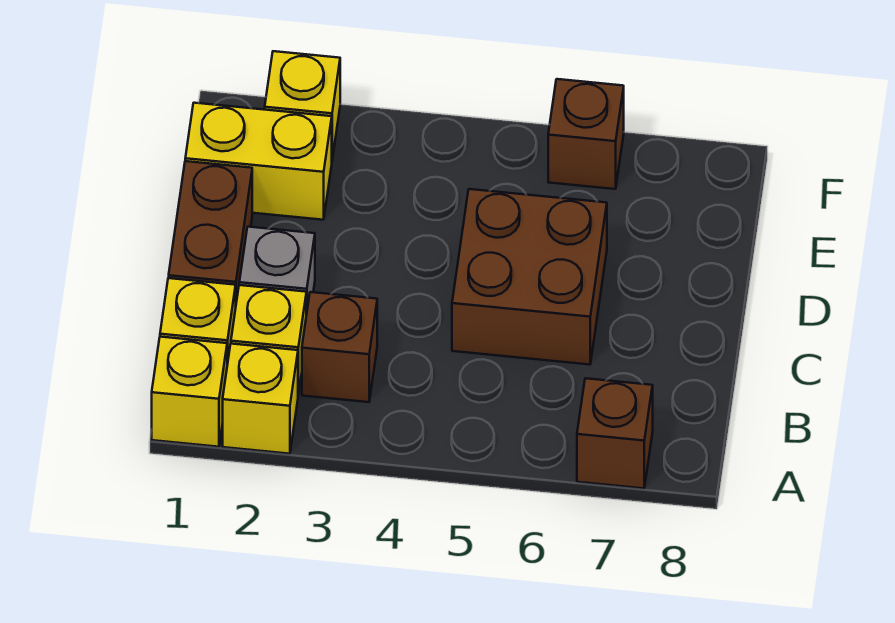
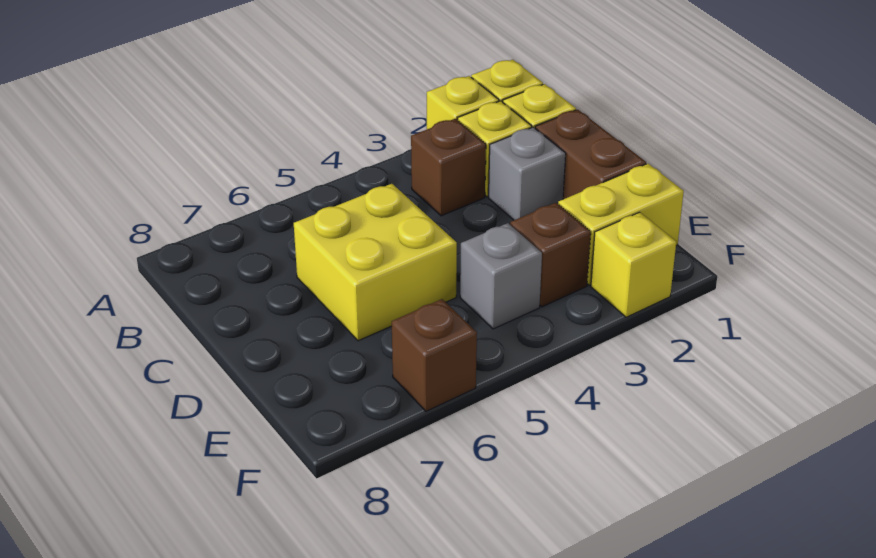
brown brick A7 level 1 -> brown brick E3 level 1
brown brick C5:D6 level 1 -> yellow brick C5:D6 level 1
none -> grey brick E4 level 1

